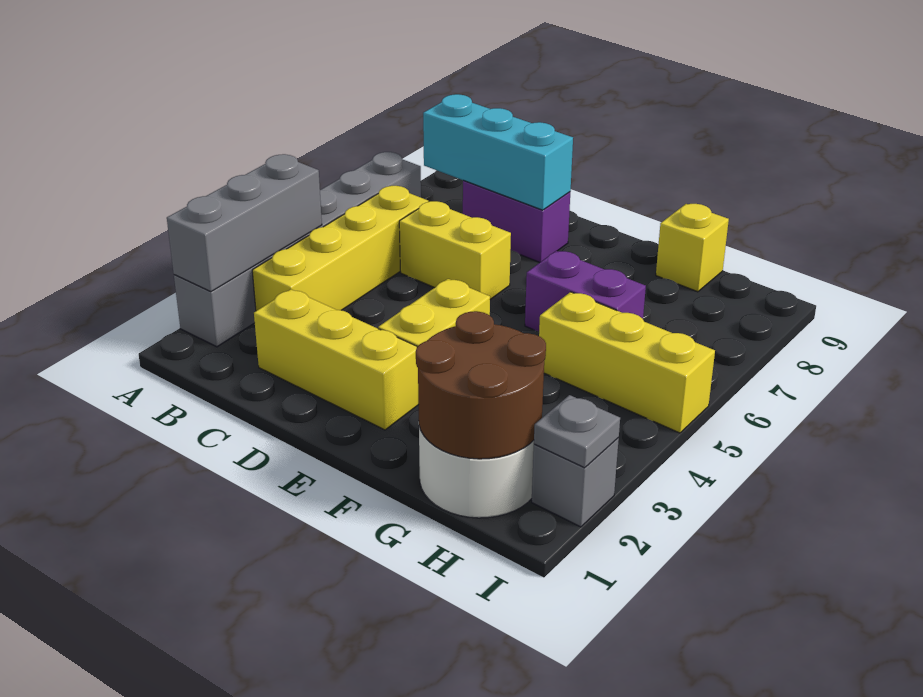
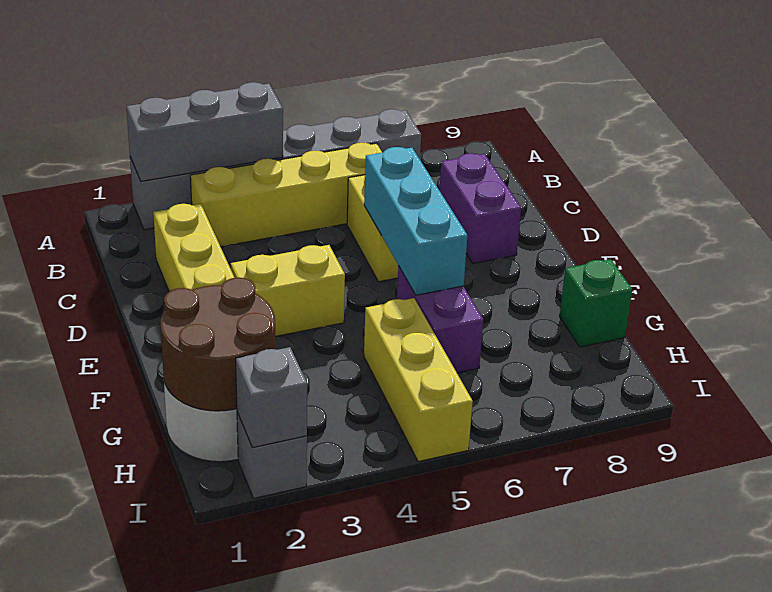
cyan brick B8:D8 level 2 -> cyan brick D6:F6 level 2
yellow brick G9 level 1 -> green brick G9 level 1
grey plate I2 level 2 -> grey brick I2 level 2

